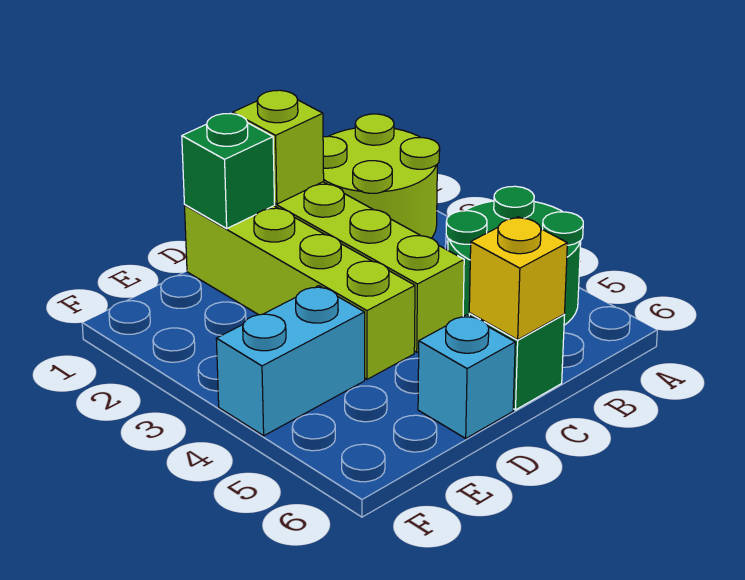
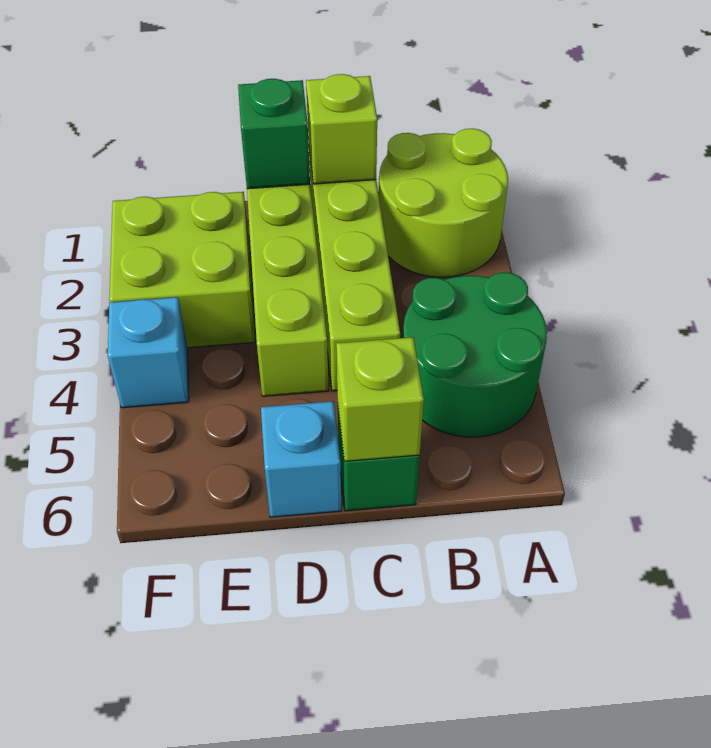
yellow brick C6 level 2 -> lime brick C6 level 2
none -> lime brick E2:F3 level 1
cyan brick E4:F4 level 1 -> cyan brick F4 level 1

